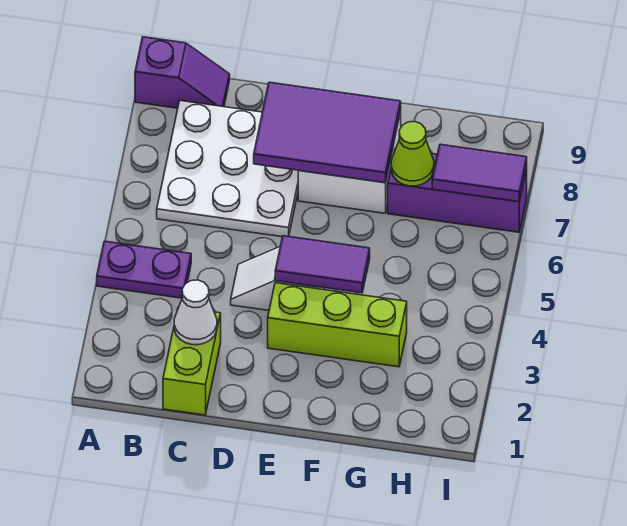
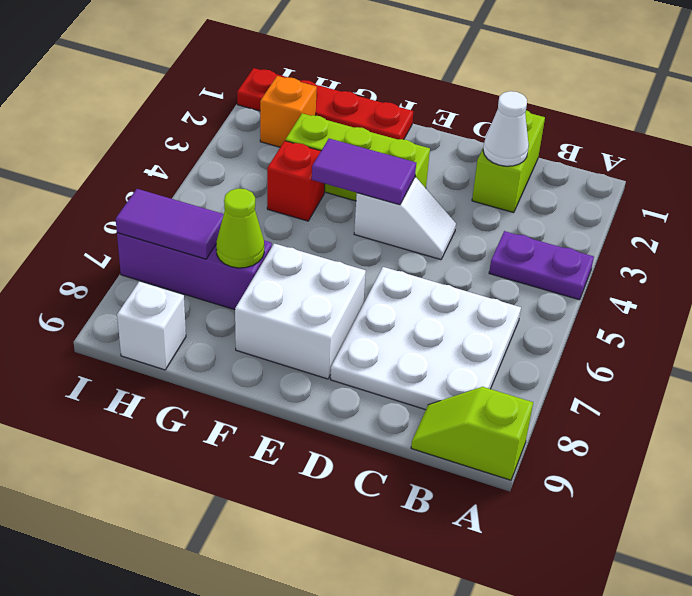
purple slope A9:B9 level 1 top A -> lime slope A9:B9 level 1 top A
purple tile D7:F8 level 2 -> none
none -> red plate F1:I1 level 1
none -> red brick G4 level 1
none -> orange brick H2 level 1
none -> white brick H9 level 1

